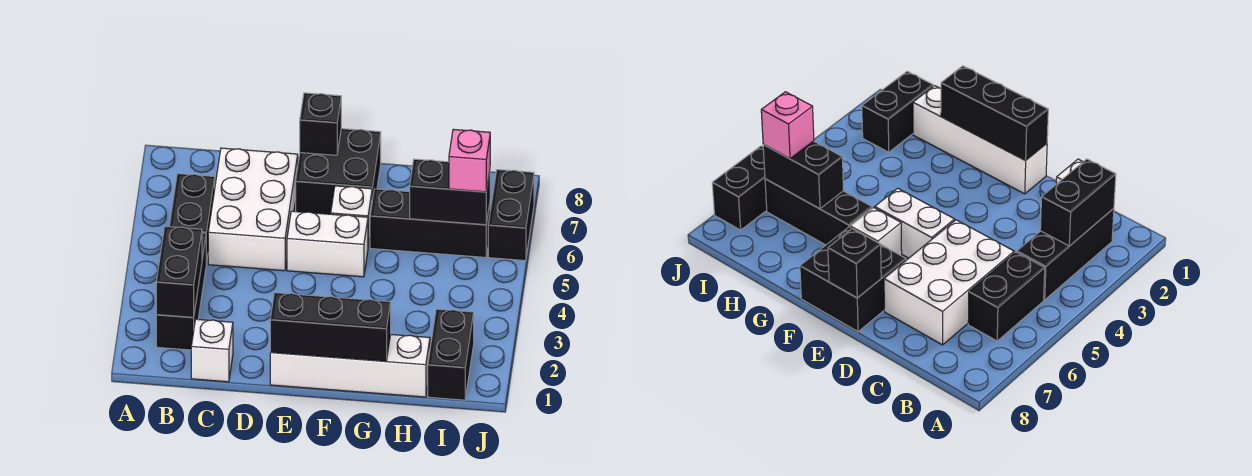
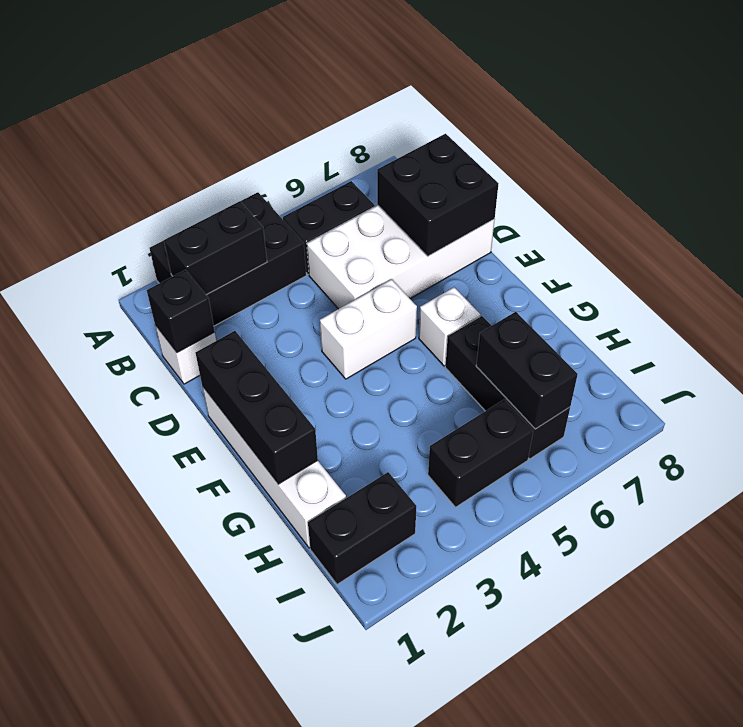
black brick B2:B4 level 1 -> black brick A2:B4 level 1
white brick C5:D7 level 1 -> white brick C5:D8 level 1
white brick E5:F5 level 1 -> white brick E4:E5 level 1
black brick E7:F8 level 1 -> black brick C7:D8 level 2
black brick E8 level 2 -> black brick C1 level 2
pink brick I6 level 3 -> none
black brick J6:J7 level 1 -> black brick I4:I5 level 1

